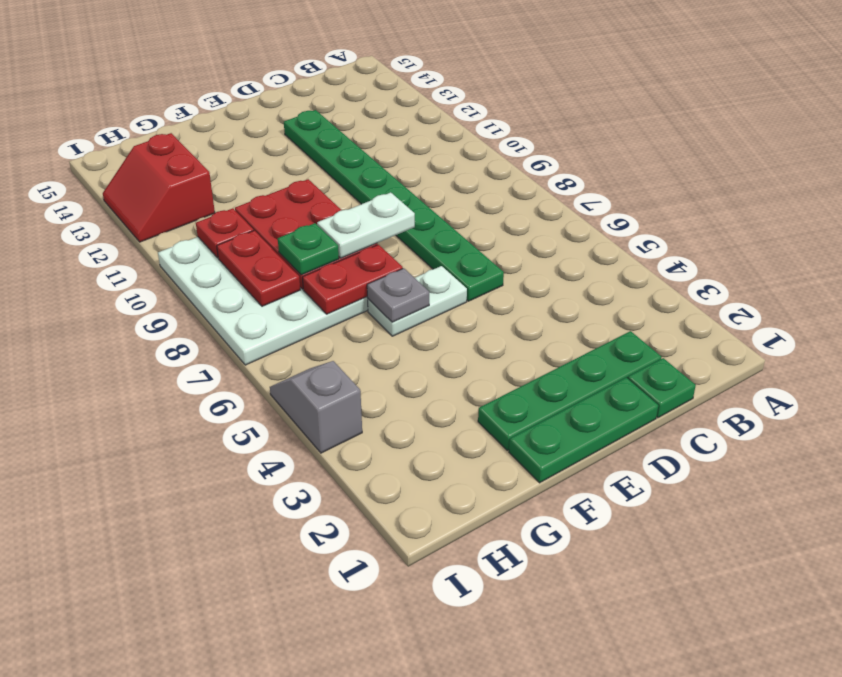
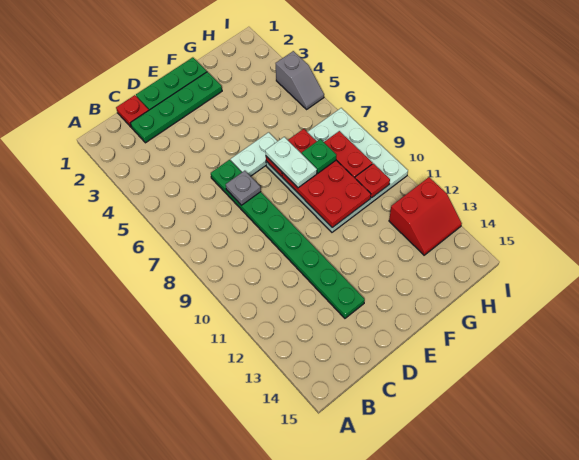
green plate C1 level 1 -> red plate C1 level 1
white plate E8:F8 level 3 -> white plate F7:F8 level 3
grey plate F6 level 2 -> grey plate D7 level 2
red slope H12:I13 level 1 top H -> red slope H12:I13 level 1 top 12

